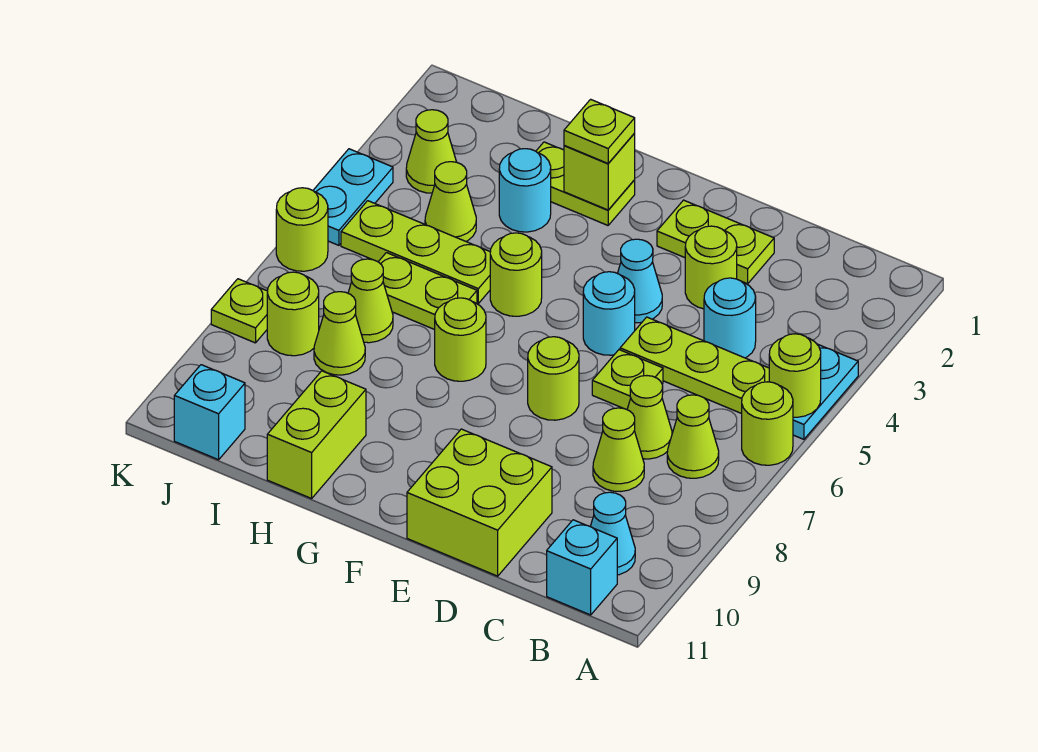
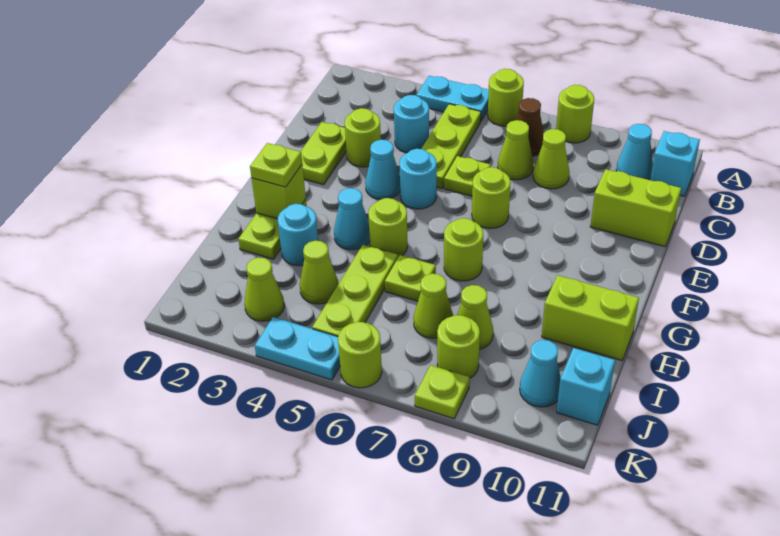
lime round brick A5 level 2 -> lime round brick A8 level 1
lime cone B7 level 1 -> brown cone B7 level 1
lime brick D10:E11 level 1 -> lime brick D10:D11 level 1
none -> cyan cone G4 level 1
lime plate H6:I6 level 1 -> lime plate H6 level 1
none -> cyan cone J10 level 1

